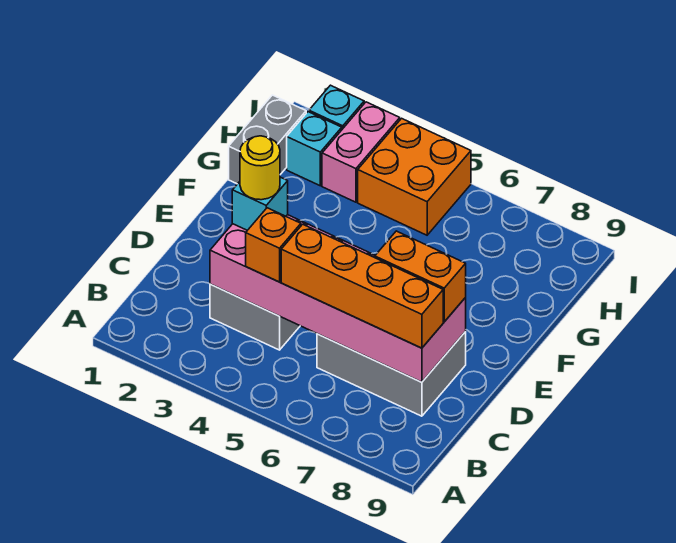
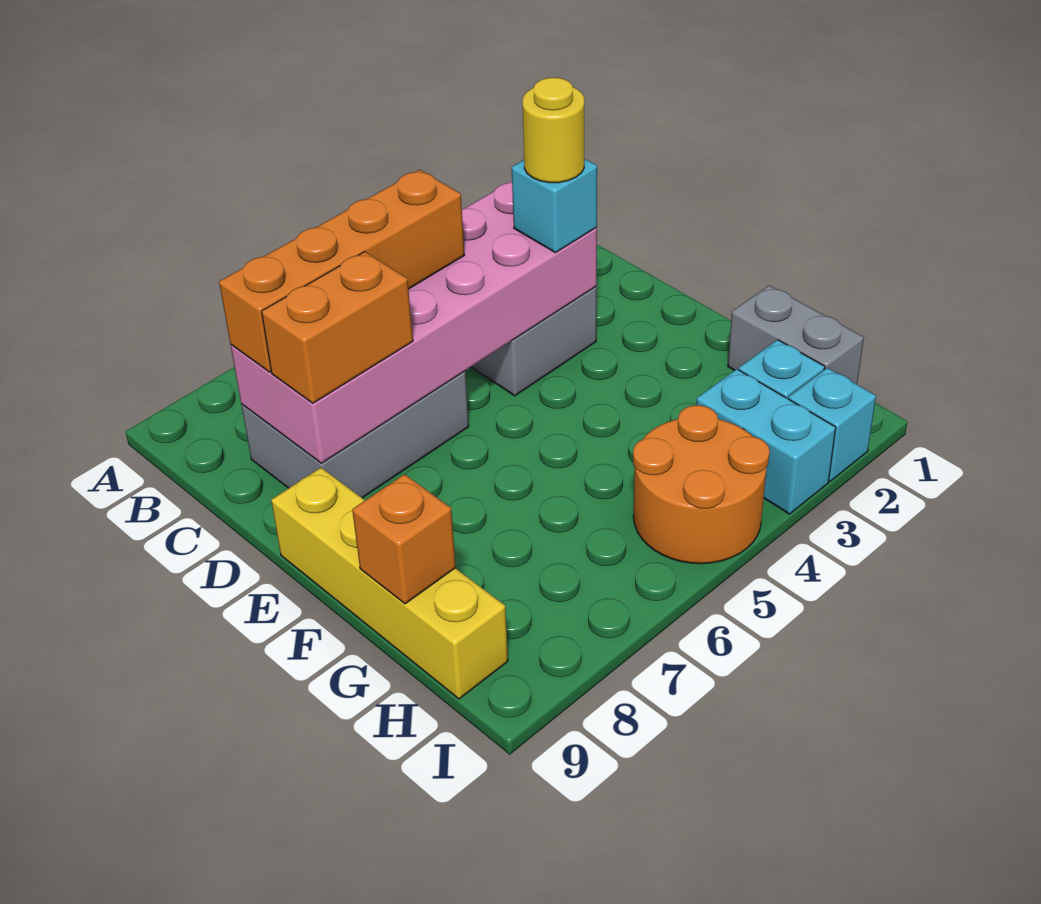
orange brick C4 level 3 -> orange brick G9 level 2
none -> yellow brick E9:H9 level 1
pink brick H3:I3 level 1 -> cyan brick H3:I3 level 1
orange brick H4:I5 level 1 -> orange round brick H4:I5 level 1

